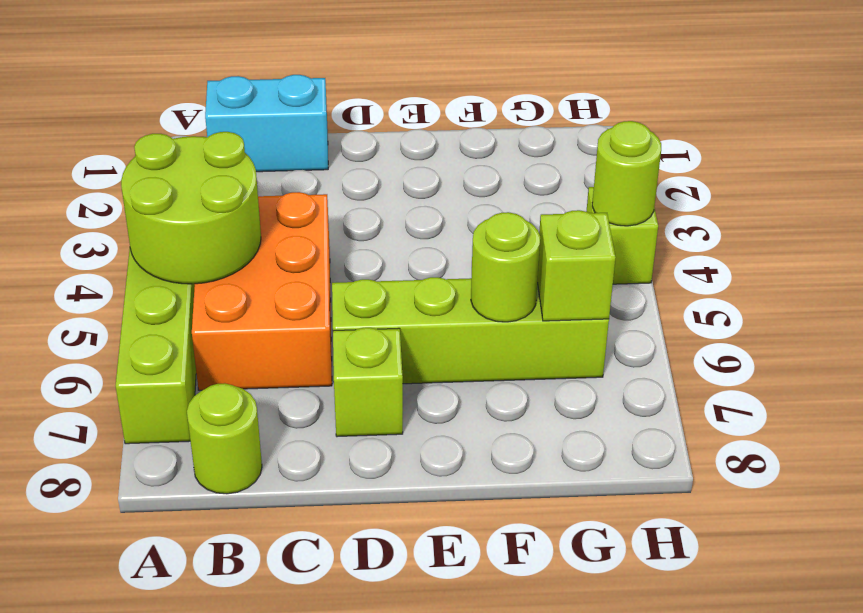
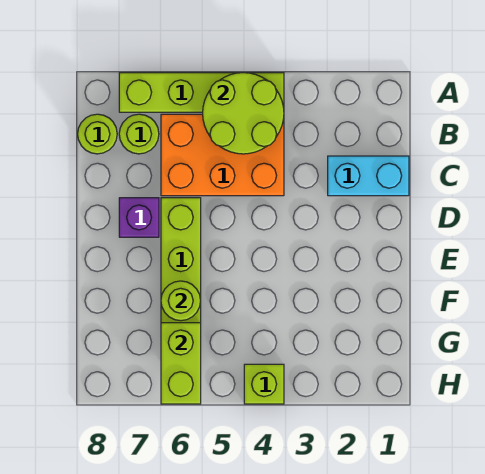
cyan brick B1:C1 level 1 -> cyan brick C1:C2 level 1
lime brick D7 level 1 -> purple brick D7 level 1
lime brick G6 level 2 -> lime brick G6:H6 level 2
lime round brick H4 level 2 -> lime round brick B7 level 1

